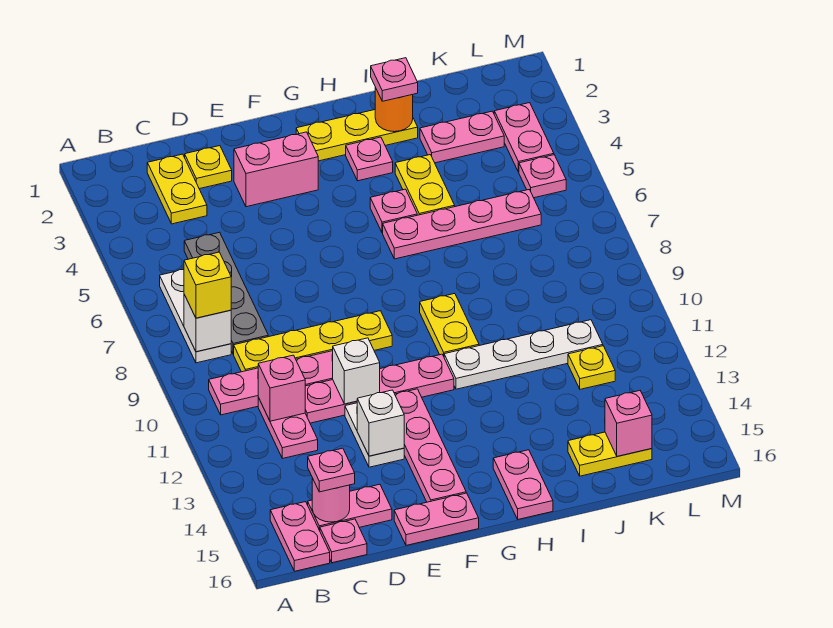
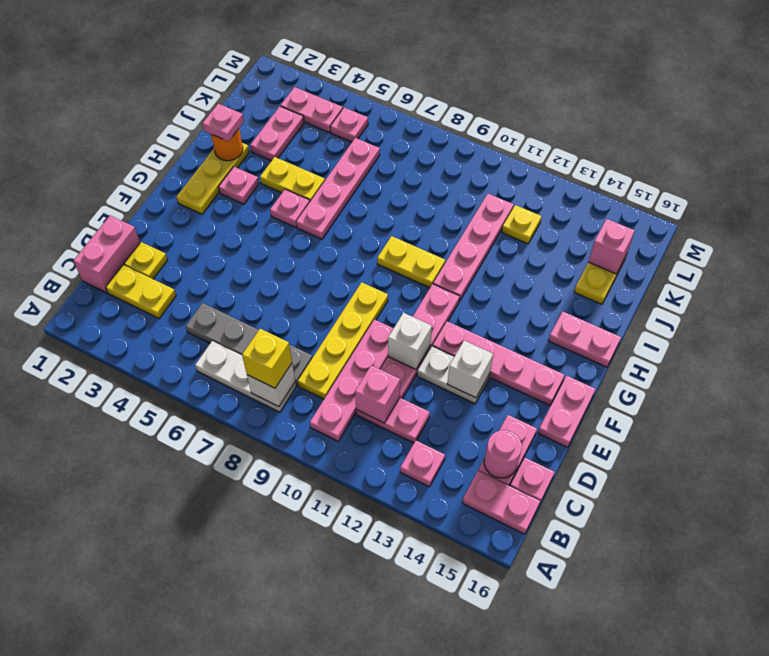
pink plate C15 level 3 -> pink plate B13 level 1
pink brick E3:F3 level 1 -> pink brick C1:D1 level 1
white plate H11:K11 level 1 -> pink plate H11:K11 level 1

